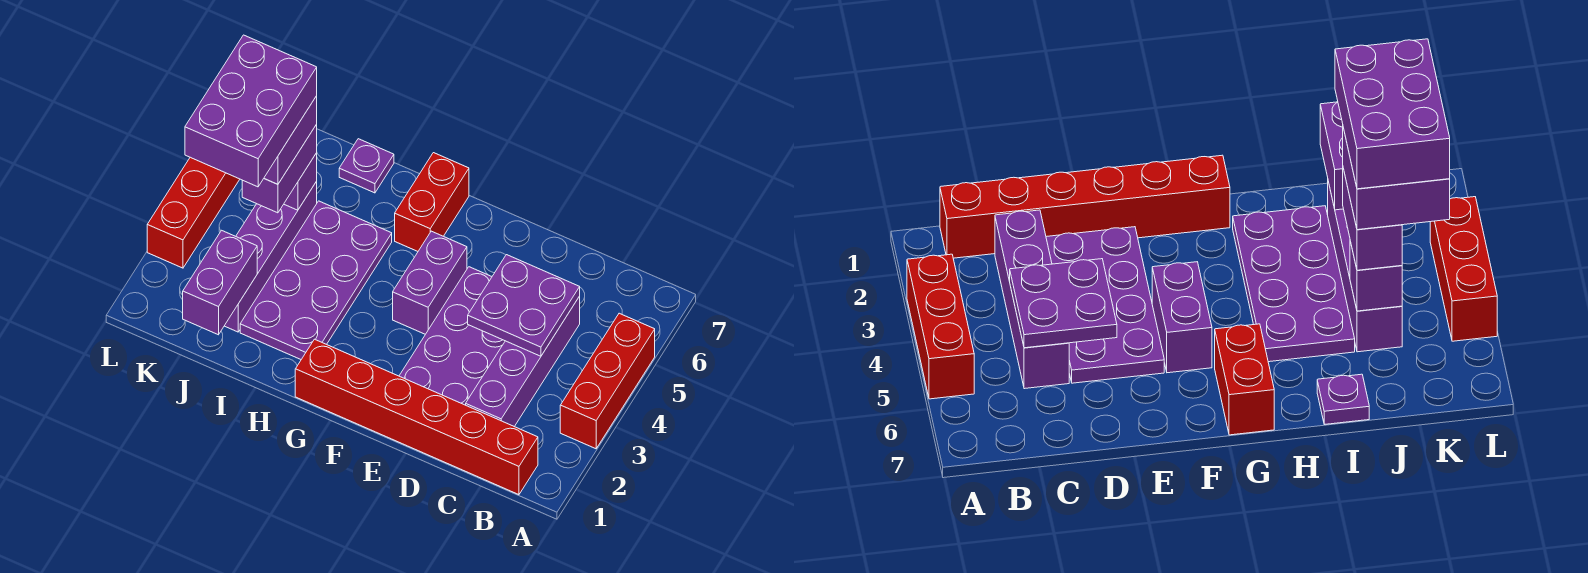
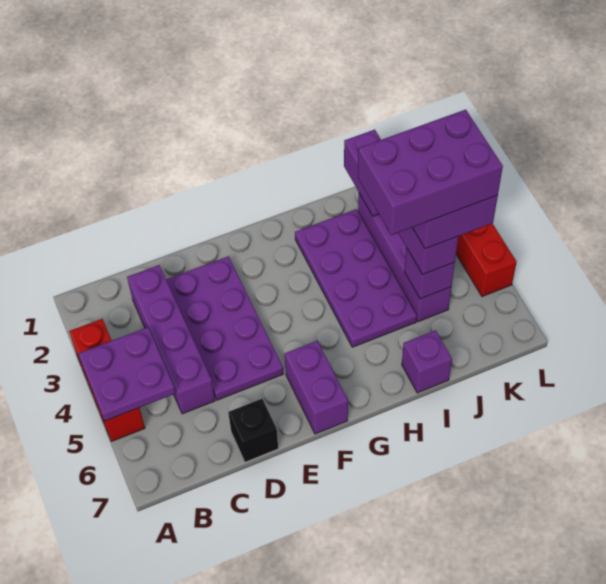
red brick B1:G1 level 1 -> none
purple plate C4:D5 level 2 -> purple plate A4:B5 level 2
none -> black brick D7 level 1
purple brick F4:F5 level 1 -> purple brick F6:F7 level 1
red brick G6:G7 level 1 -> none
purple plate I7 level 1 -> purple brick I7 level 1
purple brick J3:K5 level 5 -> purple brick I4:K5 level 5

